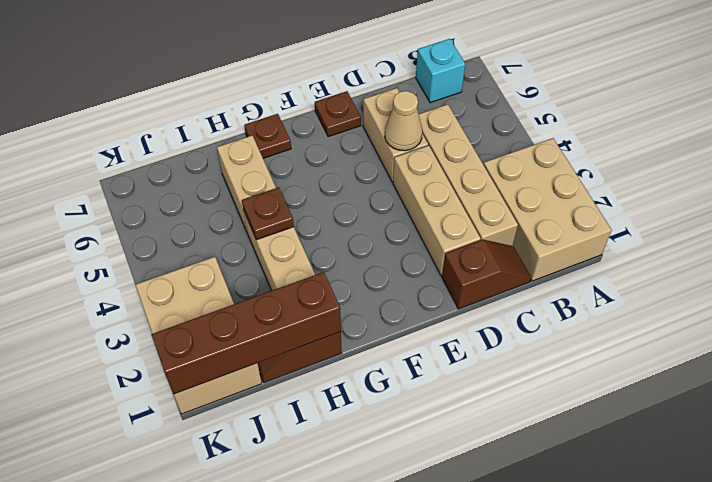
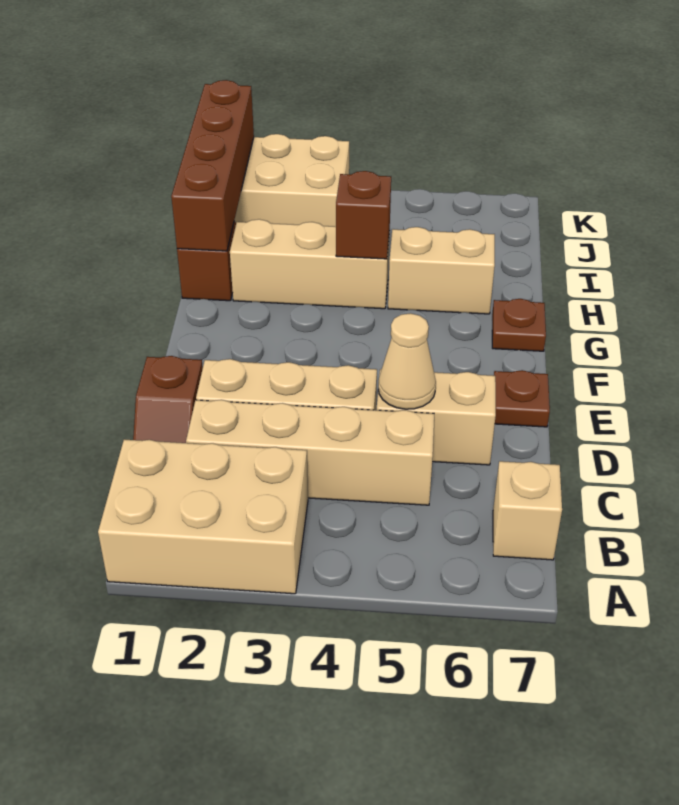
cyan brick B7 level 1 -> tan brick B7 level 1
brown plate H4 level 2 -> brown brick H4 level 2

